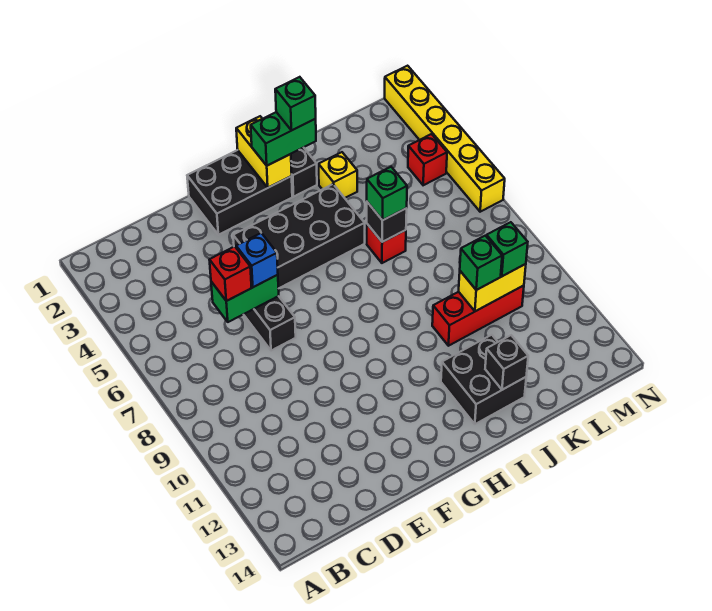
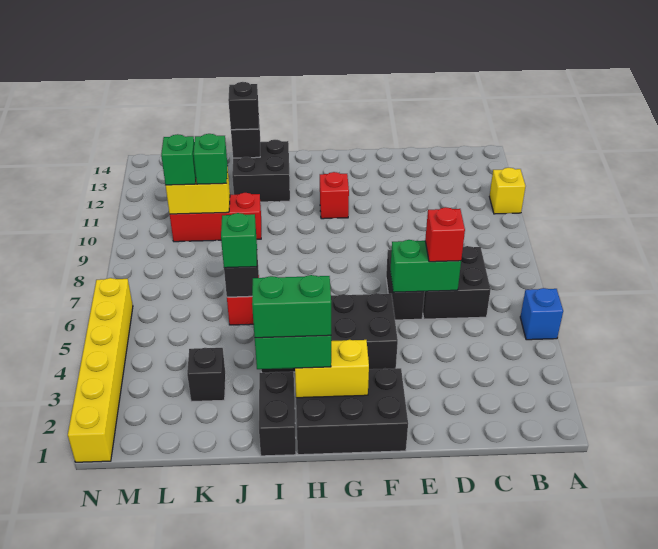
none -> black brick C6:D7 level 1
blue brick E6 level 3 -> blue brick A5 level 1
yellow brick H1:H2 level 2 -> yellow brick G2:H2 level 2
green brick I2 level 4 -> green brick H2:I2 level 4
yellow brick J3 level 1 -> yellow brick A11 level 1
none -> black brick J13 level 3
none -> black brick K3 level 1
red brick M4 level 1 -> red brick G11 level 1

